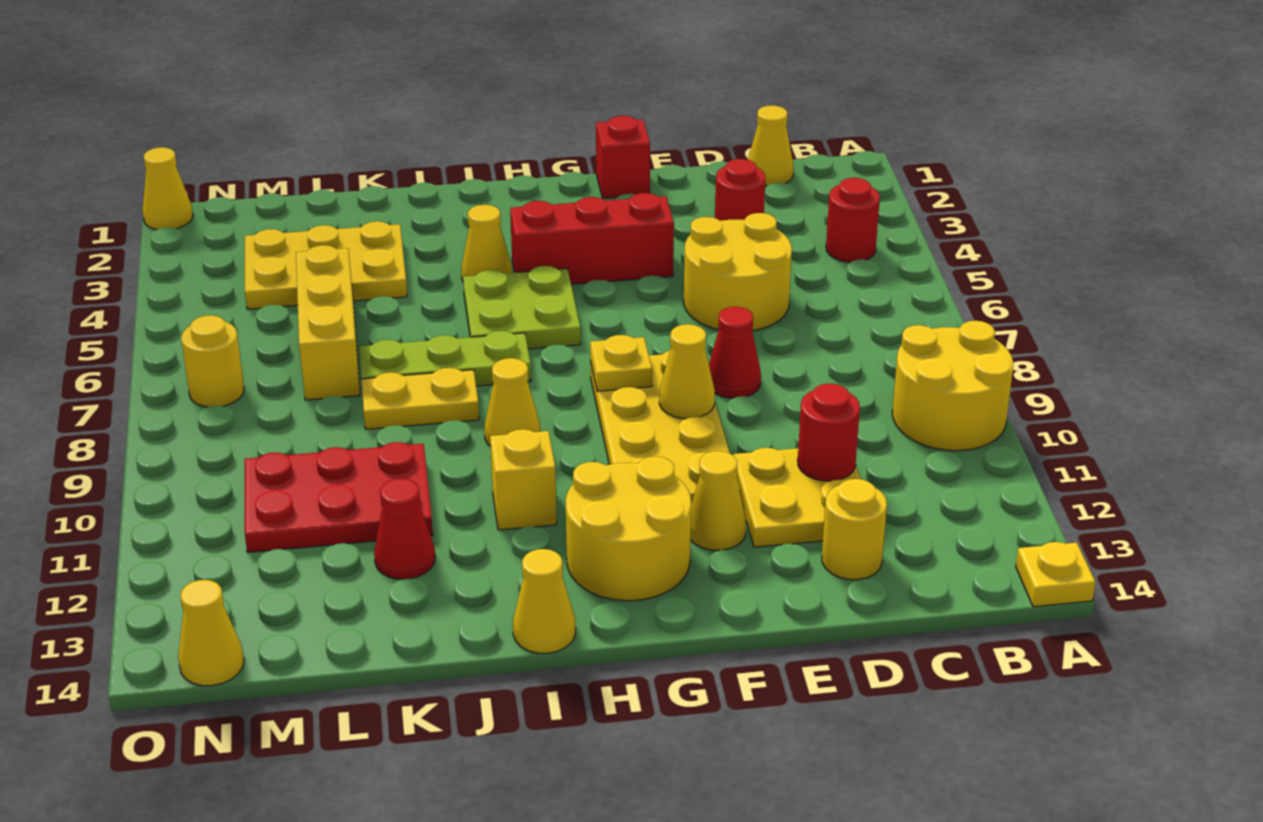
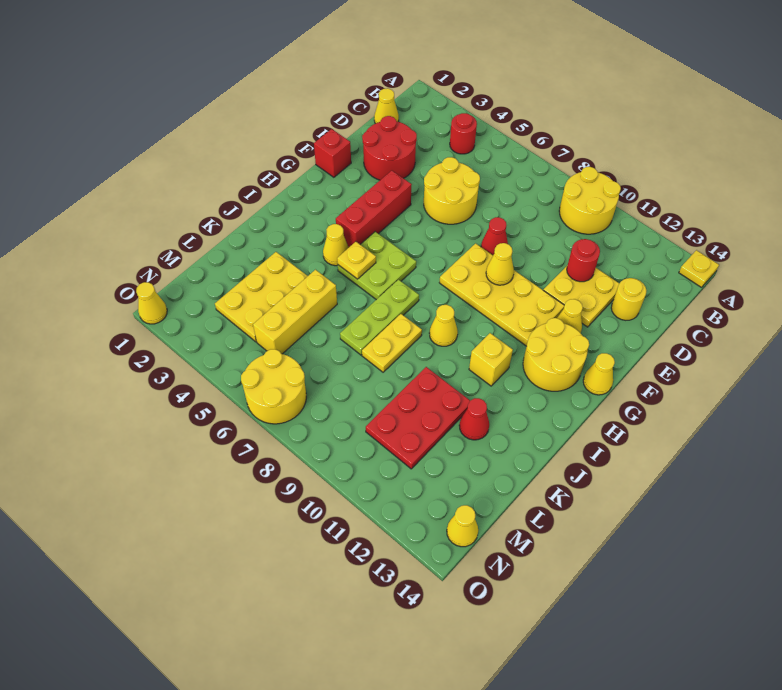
red round brick D3 level 1 -> red round brick D2:E3 level 1
yellow plate G8 level 2 -> yellow plate I5 level 2
yellow cone I14 level 1 -> yellow cone G14 level 1
yellow brick L5:L7 level 1 -> yellow brick K5:M5 level 1
yellow round brick N7 level 1 -> yellow round brick N6:O7 level 1

